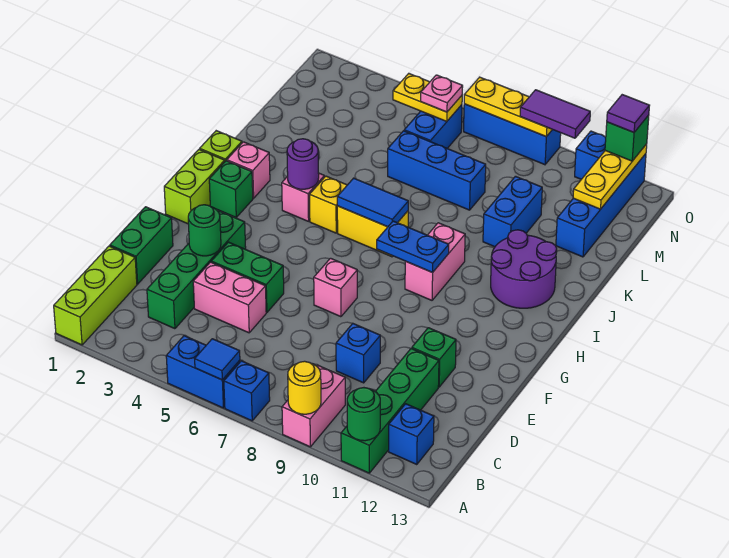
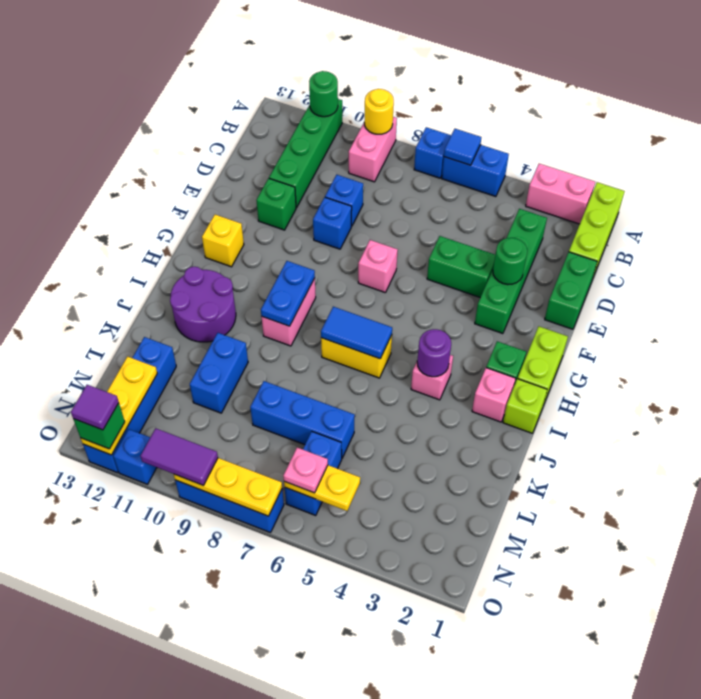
blue brick B12 level 1 -> blue brick E9 level 1
pink brick D4:D5 level 1 -> pink brick A2:A3 level 1
blue plate H8:H9 level 2 -> blue plate H9:I9 level 2
yellow brick I5 level 1 -> yellow brick G12 level 1

